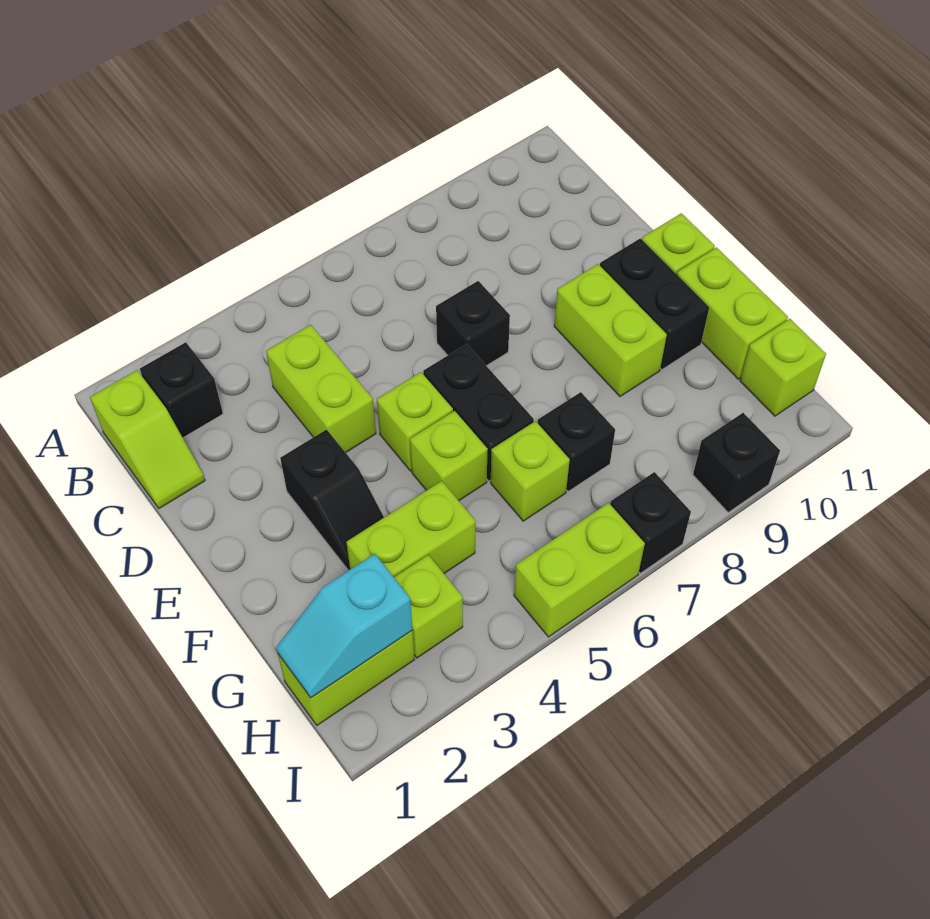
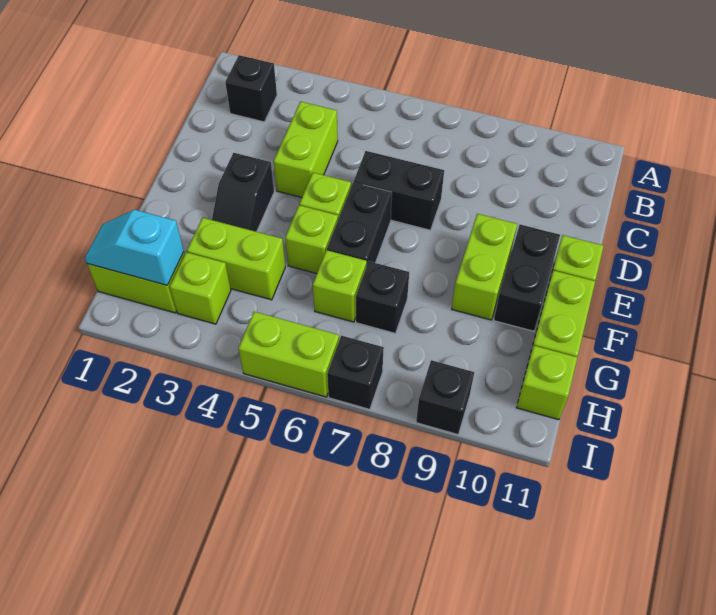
lime slope B1:C1 level 1 top B -> none
black brick D7 level 1 -> black brick D6:D7 level 1

